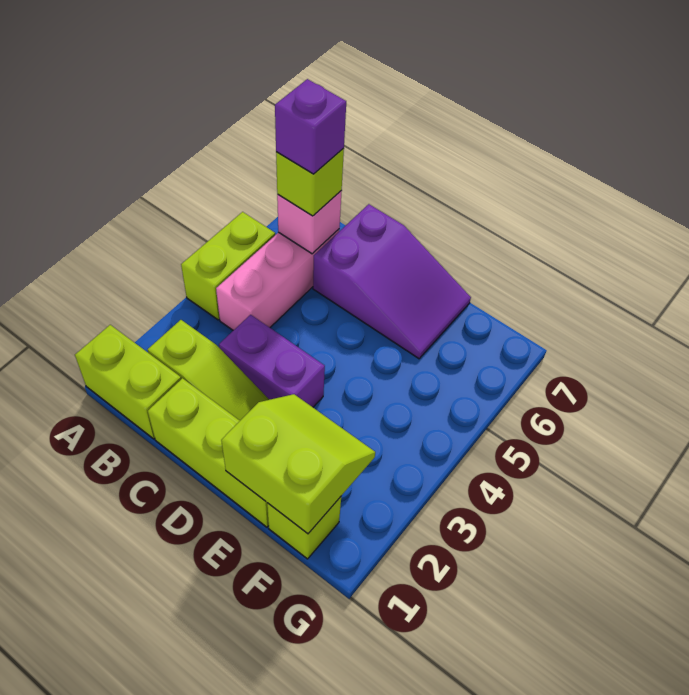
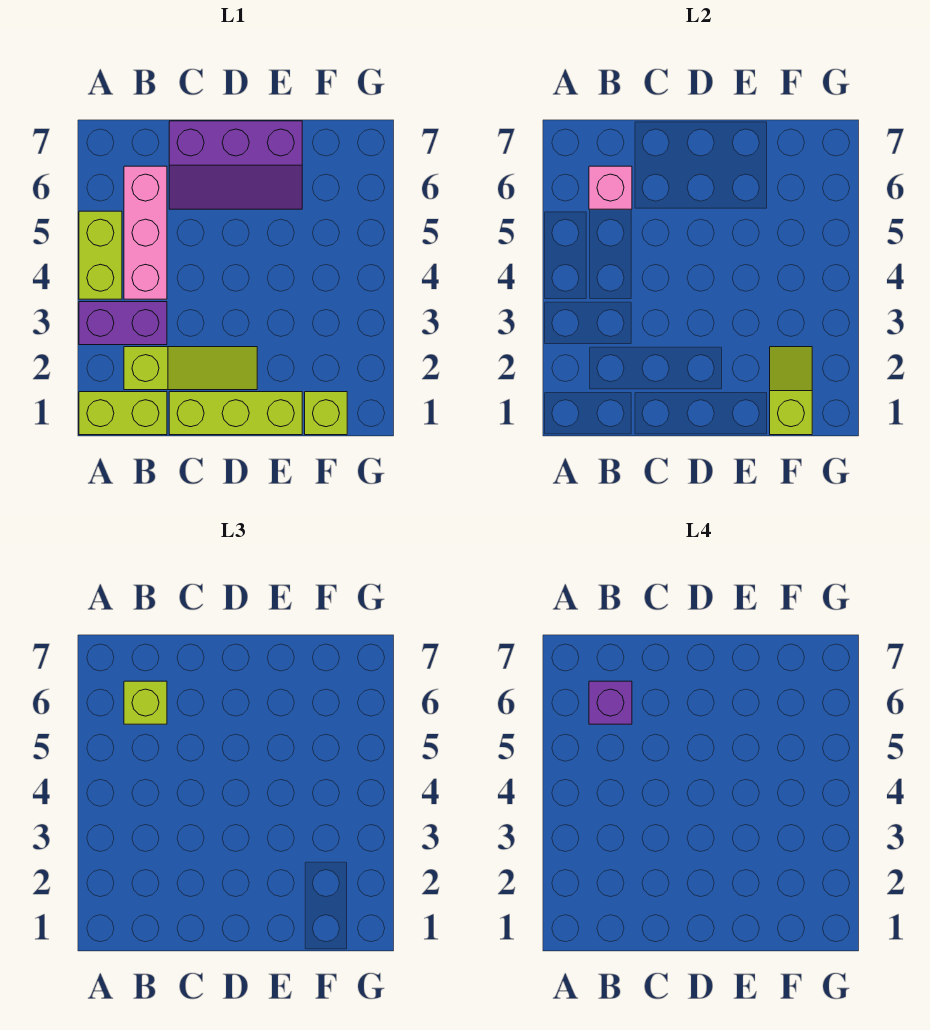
purple brick C3:D3 level 1 -> purple brick A3:B3 level 1
purple slope C6:E7 level 1 top C -> purple slope C6:E7 level 1 top 7
lime slope E1:F2 level 2 top 1 -> lime slope F1:F2 level 2 top 1

